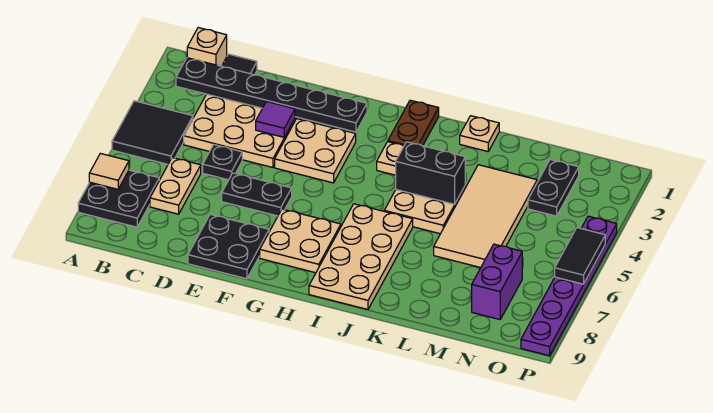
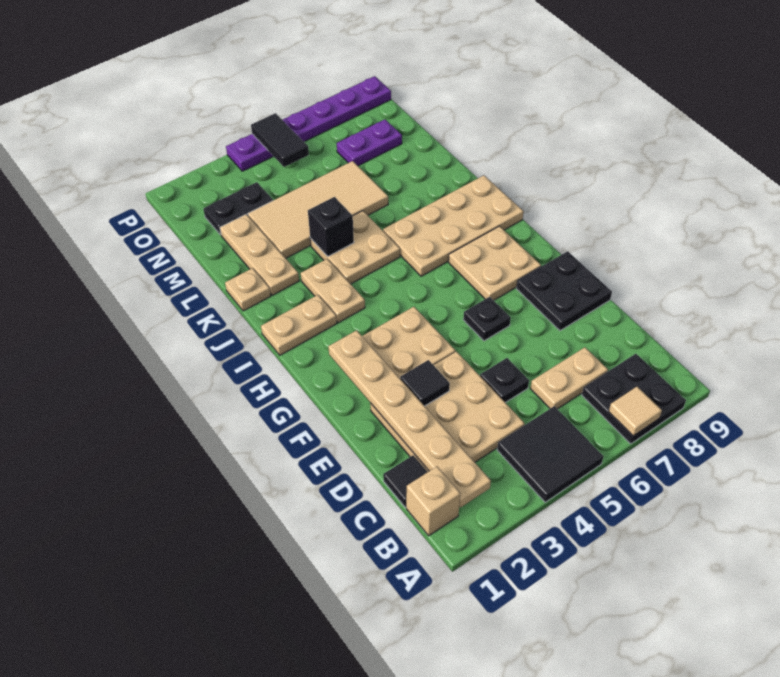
black plate B2:G2 level 2 -> tan plate B2:G2 level 2
purple tile E3 level 2 -> black tile E3 level 2
black plate E6:F6 level 1 -> black plate F6 level 1
brown plate I1:I2 level 1 -> tan plate I1:I2 level 1
black brick J4:K4 level 2 -> black brick K4 level 2
none -> tan plate K2:M2 level 1
purple brick N7:N8 level 1 -> purple plate N7:N8 level 1
black tile P5:P6 level 2 -> black tile O5:P5 level 2

